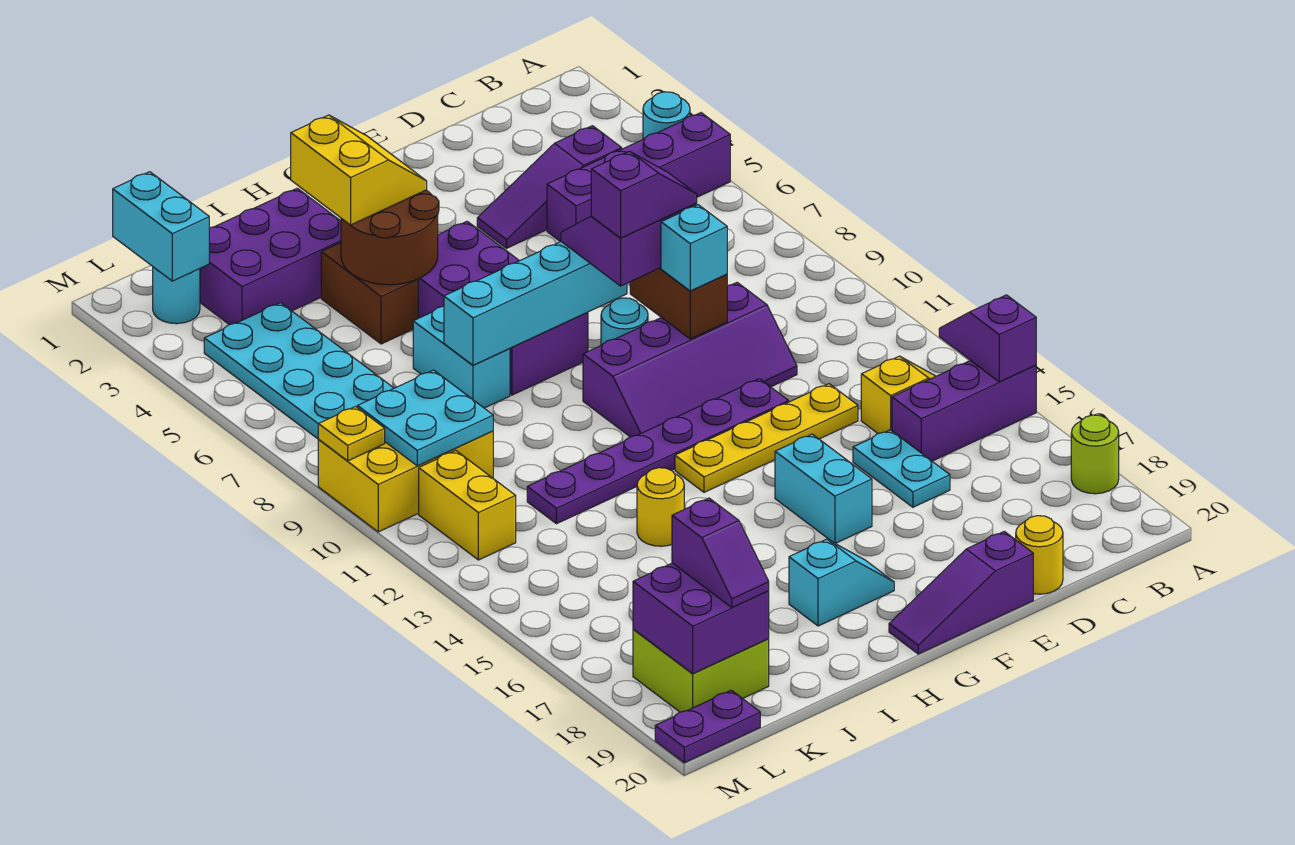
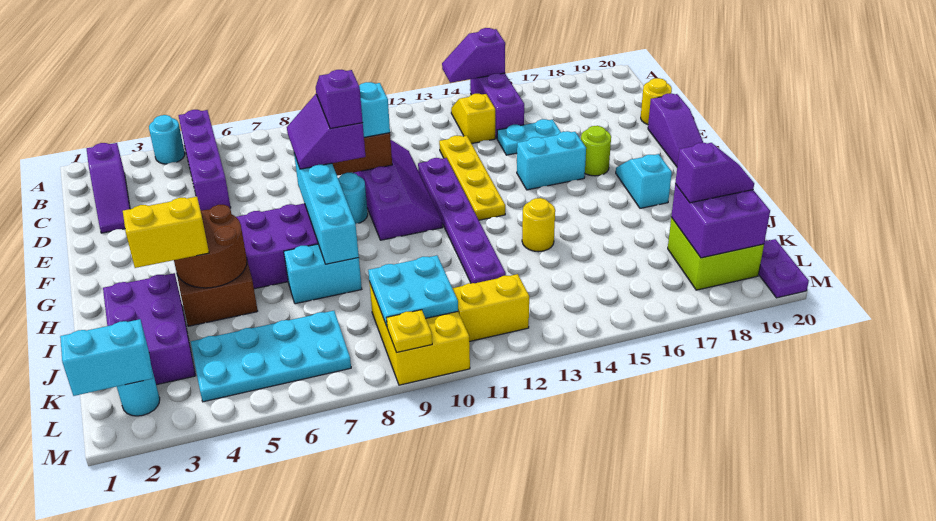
lime round brick A18 level 1 -> lime round brick F17 level 1
purple slope C4:E4 level 1 top C -> purple slope B2:D2 level 1 top B

